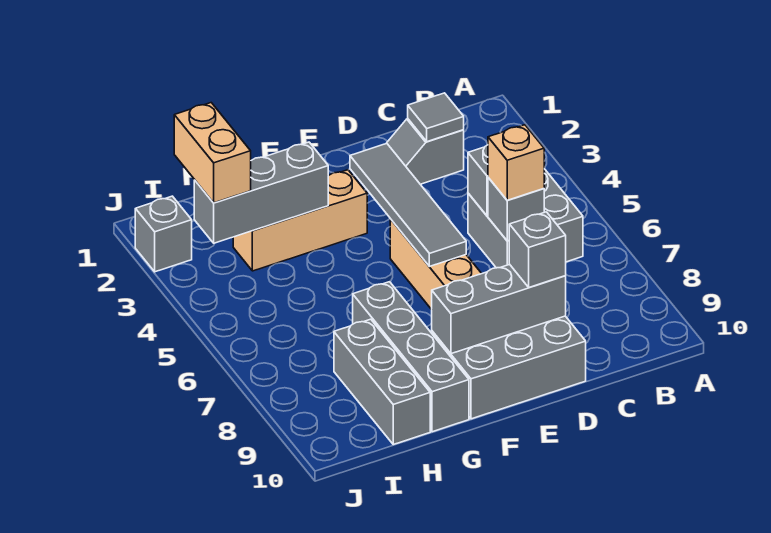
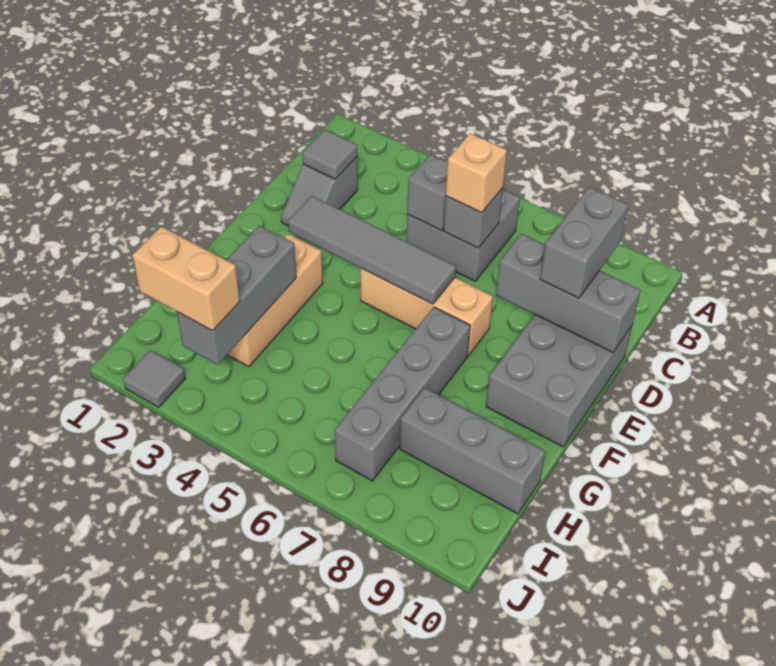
grey brick D9:F9 level 2 -> grey brick D8:D10 level 2
grey brick D9 level 3 -> grey brick C9:D9 level 3
grey brick G7:G10 level 1 -> grey brick F7:I7 level 1
grey brick J2 level 1 -> grey tile J2 level 1

